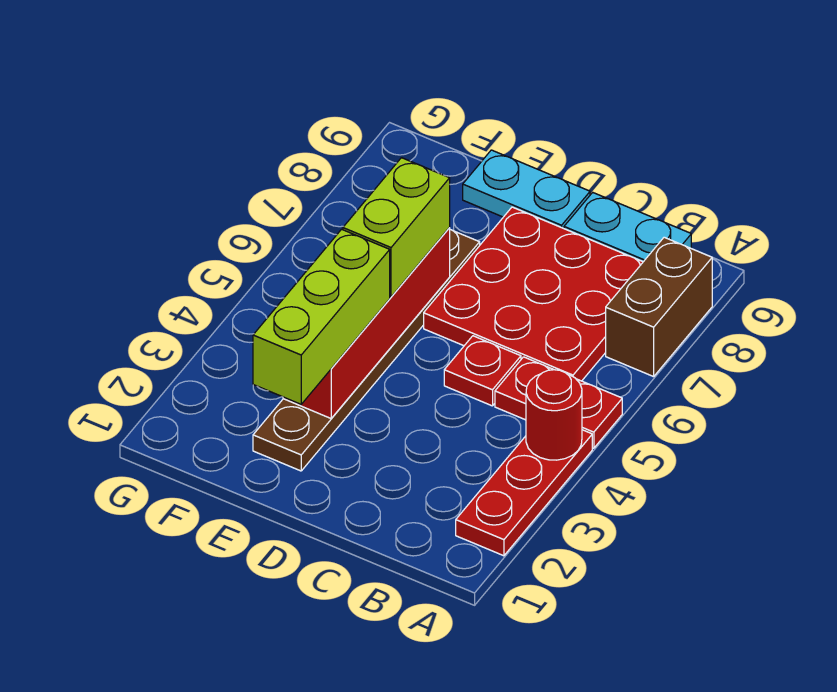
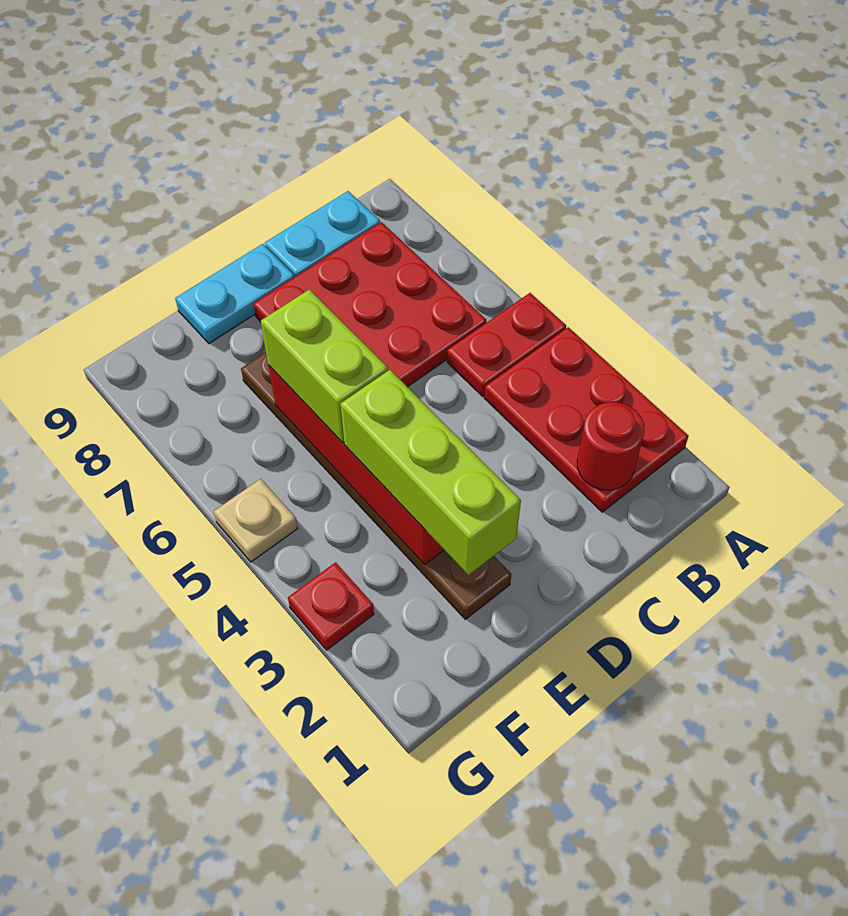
red plate A2:A4 level 1 -> red plate A2:B4 level 1
red round brick A4 level 2 -> red round brick B2 level 2
brown brick A7:A8 level 1 -> none
red plate C5 level 1 -> red plate G3 level 1
none -> tan plate G5 level 1

